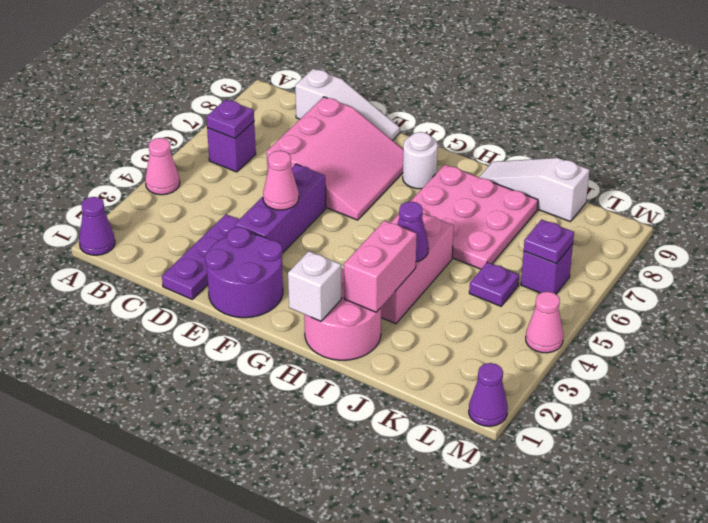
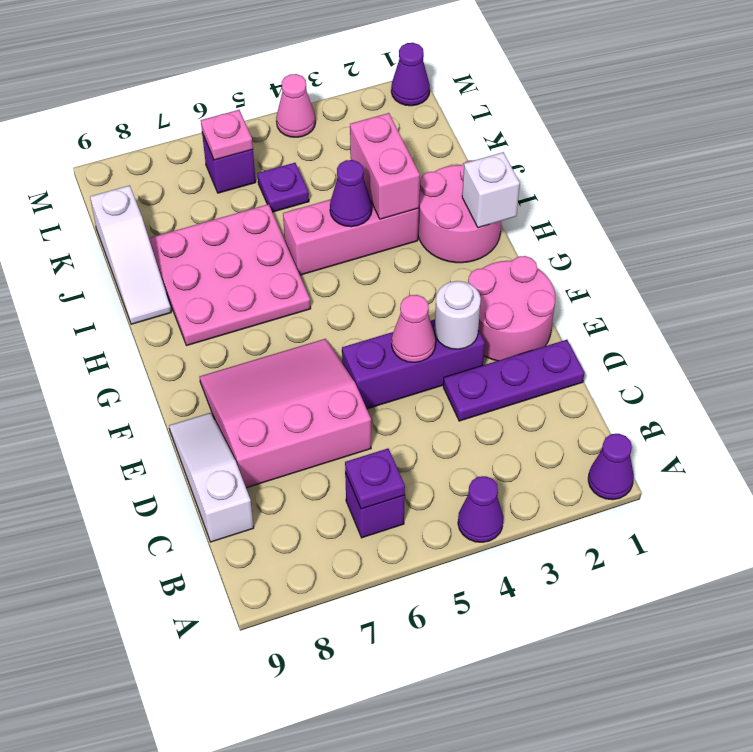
pink cone A4 level 1 -> purple cone A4 level 1
purple round brick E1:F2 level 1 -> pink round brick E1:F2 level 1
white round brick G8 level 1 -> white round brick E3 level 2
pink brick I2:I3 level 2 -> pink brick I3:J3 level 2
purple plate L6 level 2 -> pink plate L6 level 2

